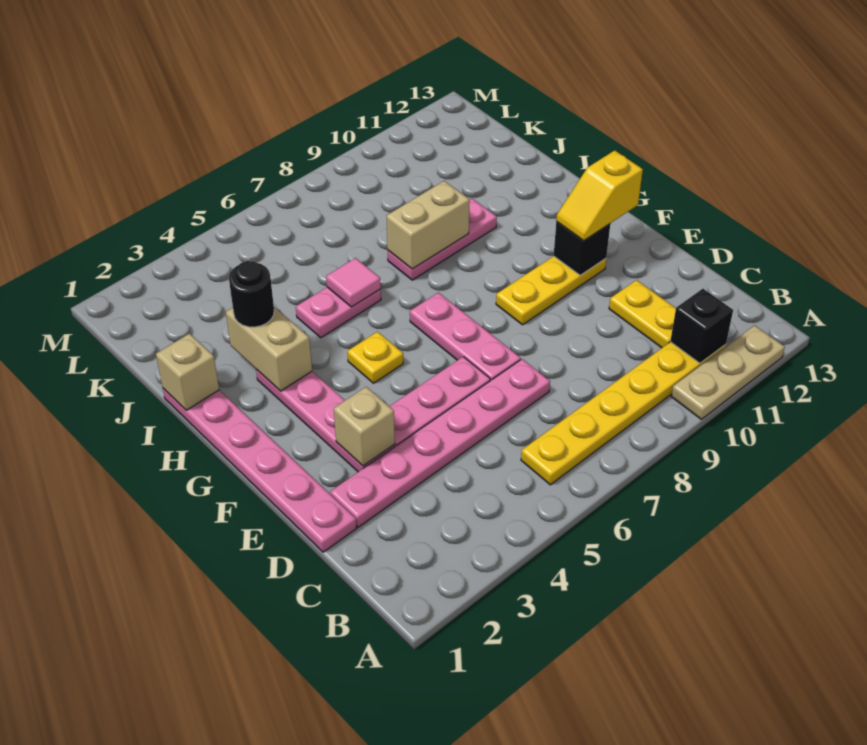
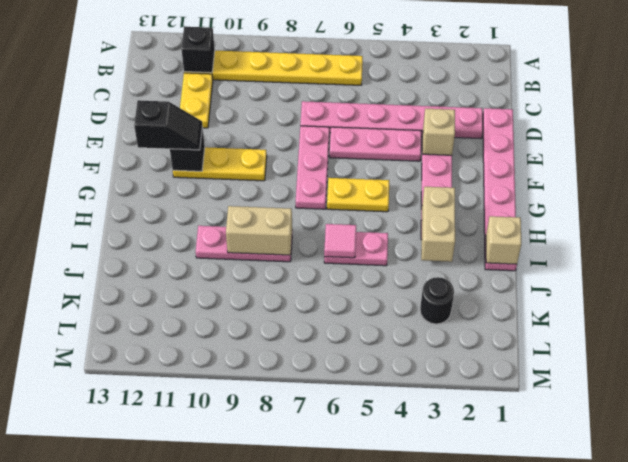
tan plate A10:A12 level 1 -> none
yellow slope F11:F12 level 3 top 12 -> black slope F11:F12 level 3 top 12
yellow plate G5 level 1 -> yellow plate G5:G6 level 1
black round brick I3 level 3 -> black round brick K3 level 1

